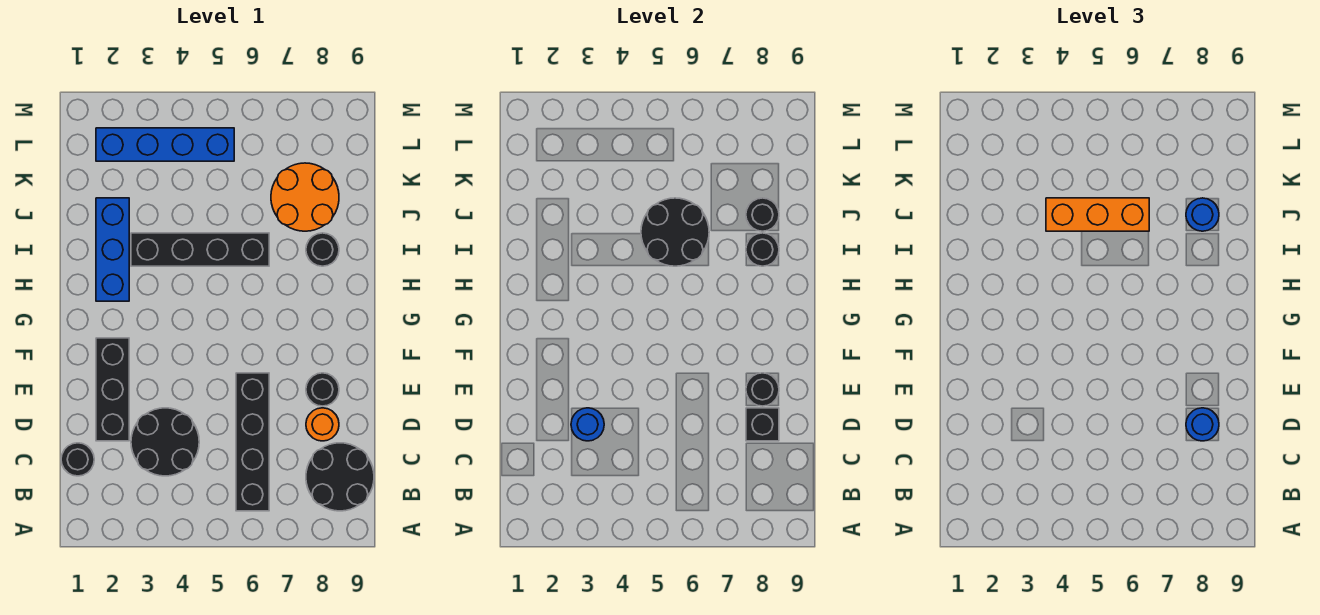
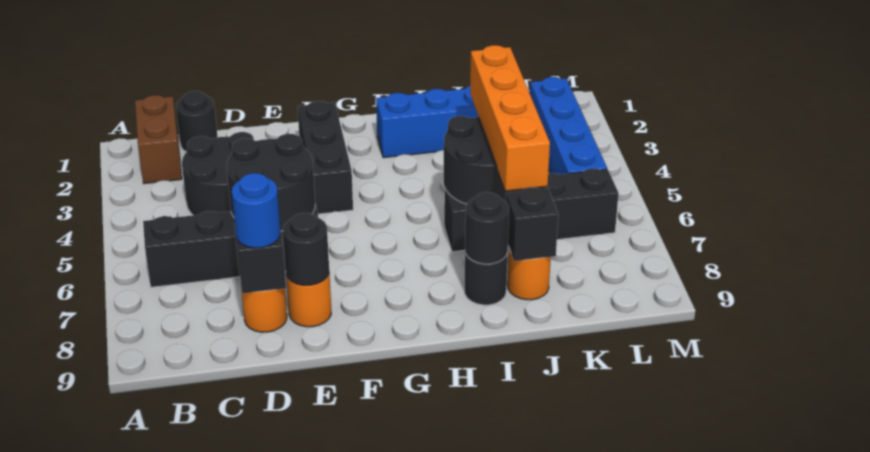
none -> brown brick B1:B2 level 1
black round brick B8:C9 level 1 -> black round brick D5:E6 level 2
black brick D2:F2 level 1 -> black brick F2:F4 level 1
blue round brick D3 level 2 -> none
black round brick E8 level 1 -> orange round brick E8 level 1
black brick I3:I6 level 1 -> black brick I6:L6 level 1
orange brick J4:J6 level 3 -> orange brick J4:J7 level 3
orange round brick J7:K8 level 1 -> orange round brick J8 level 1
black round brick J8 level 2 -> black brick J8 level 2
blue round brick J8 level 3 -> none

